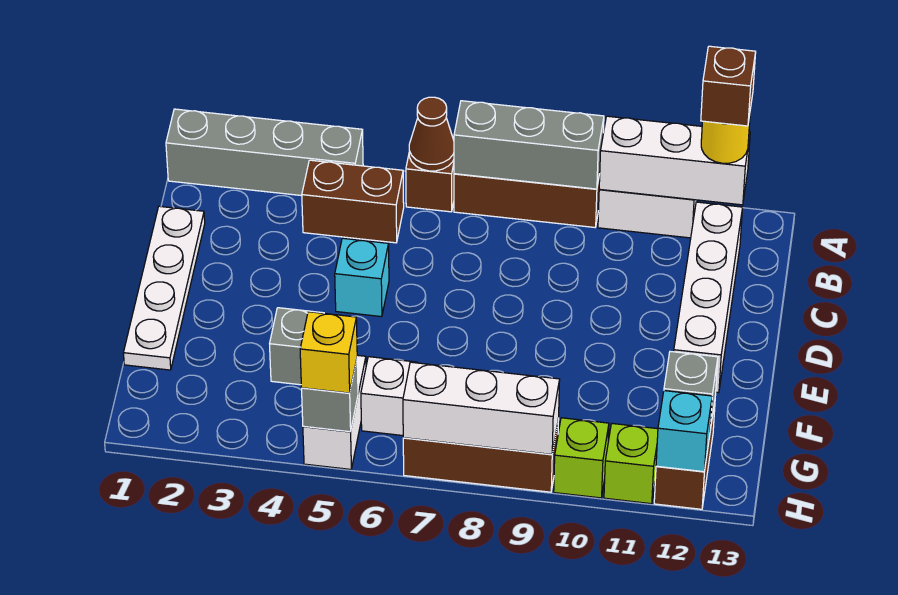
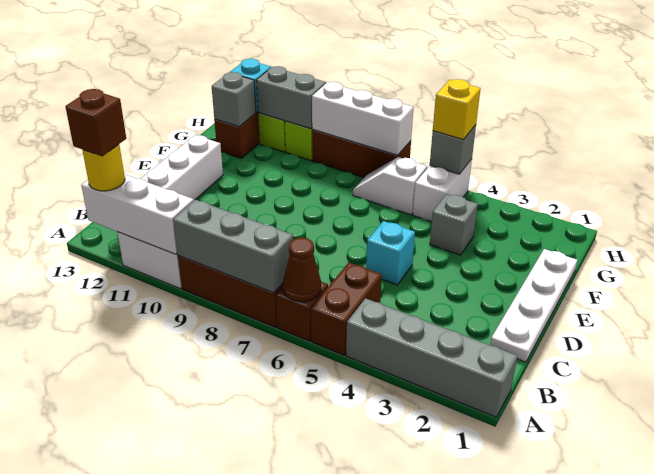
brown brick B4:B5 level 1 -> brown brick A5:B5 level 1
none -> grey brick H10:H11 level 2

